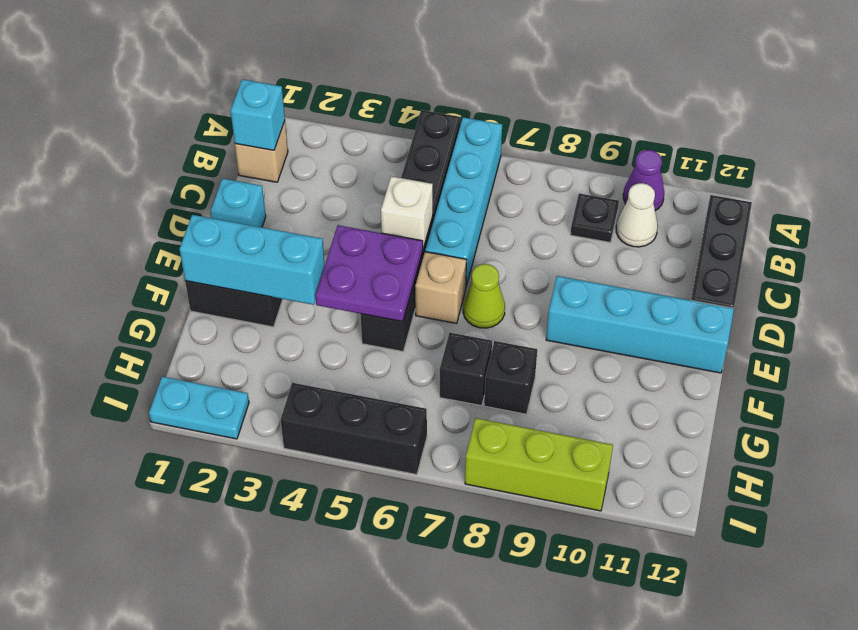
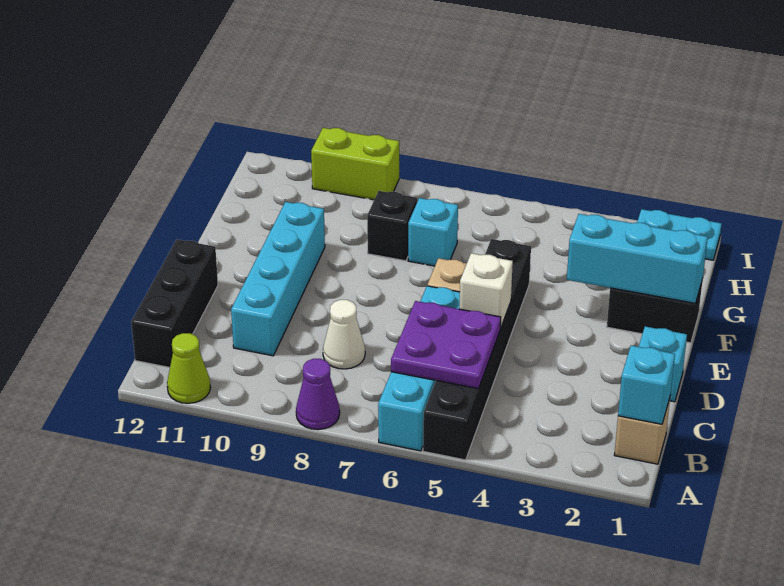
purple cone A10 level 1 -> purple cone A8 level 1
black plate B9 level 1 -> none
white cone B10 level 1 -> white cone C8 level 1
purple plate E4:F5 level 2 -> purple plate B5:C6 level 2
lime cone E7 level 1 -> lime cone A11 level 1
cyan brick E9:E12 level 1 -> cyan brick C10:F10 level 1
black brick G7 level 1 -> cyan brick G7 level 1
black brick I4:I6 level 1 -> none
lime brick I8:I10 level 1 -> lime brick I9:I10 level 1

